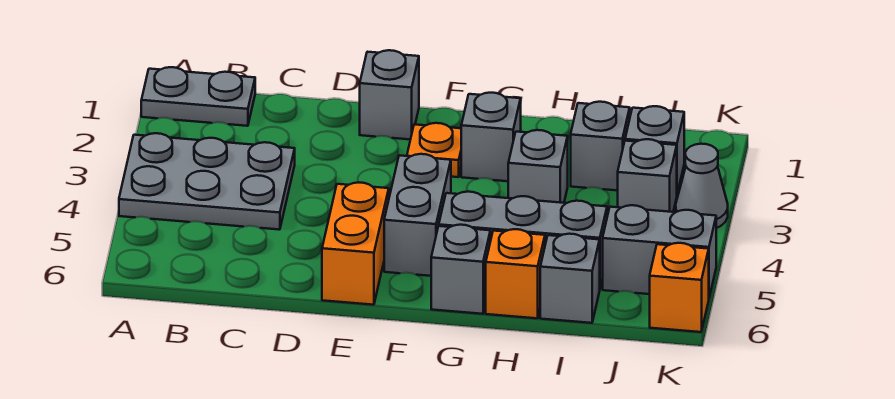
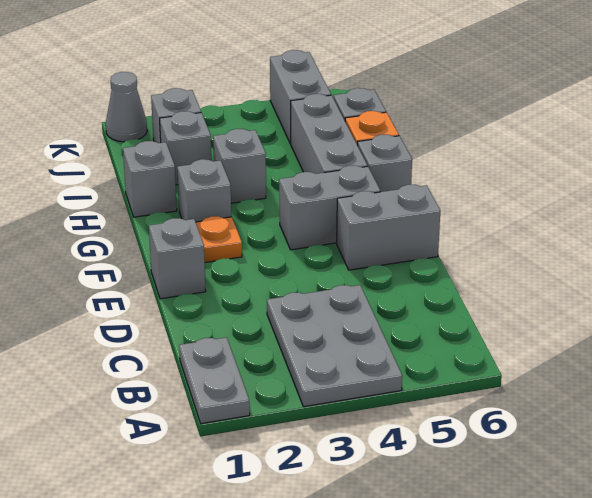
orange brick E5:E6 level 1 -> grey brick E5:E6 level 1
grey brick J3 level 1 -> grey brick H1 level 1
grey cone K3 level 1 -> grey cone K1 level 1
orange brick K6 level 1 -> none

